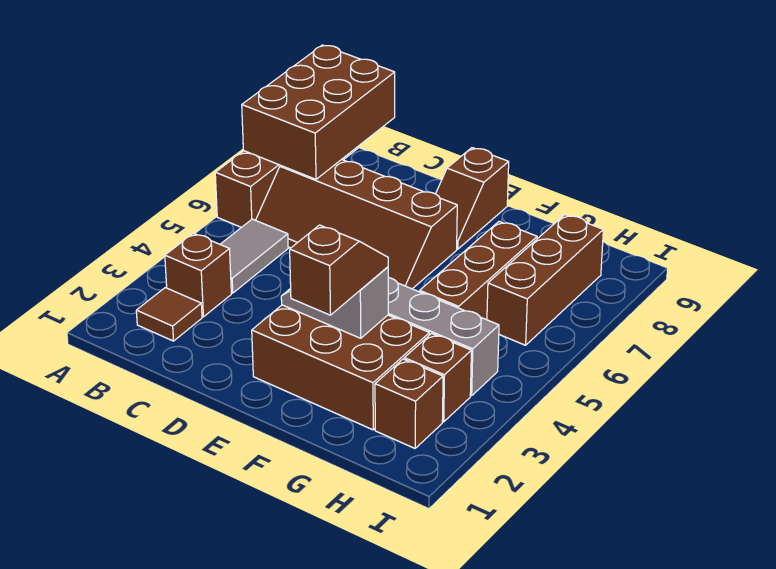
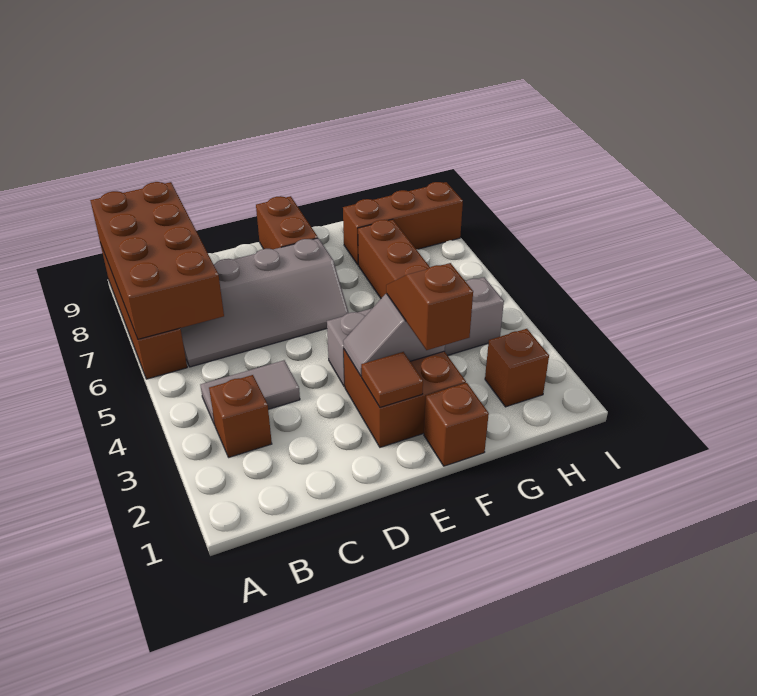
brown brick A7:B9 level 2 -> brown brick A6:B9 level 2
brown tile B2 level 1 -> brown tile E2 level 2
grey tile B4:B5 level 1 -> grey tile B4:C4 level 1
brown slope B6:E7 level 1 top 7 -> grey slope B6:E7 level 1 top 7
brown brick E2:G3 level 1 -> brown brick E2:F3 level 1
brown slope E8:E9 level 1 top 9 -> brown brick E8:E9 level 1
brown brick H3 level 1 -> brown brick F1 level 1
brown brick H6:H8 level 1 -> brown brick G8:I8 level 1

